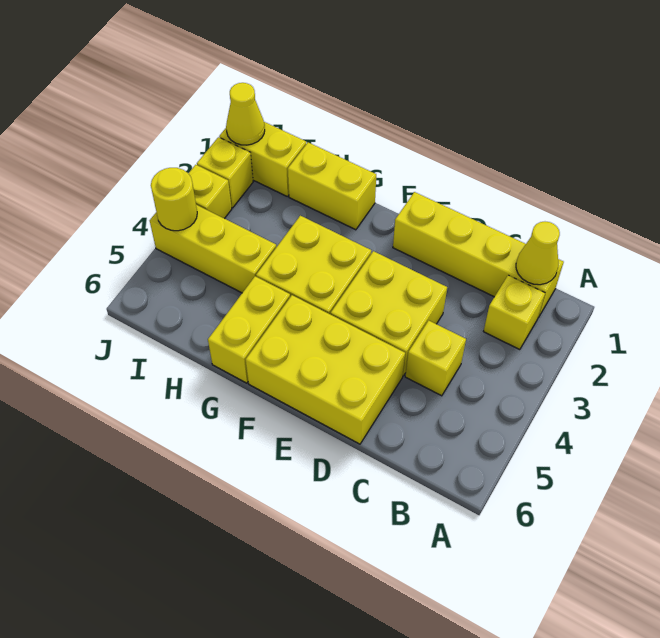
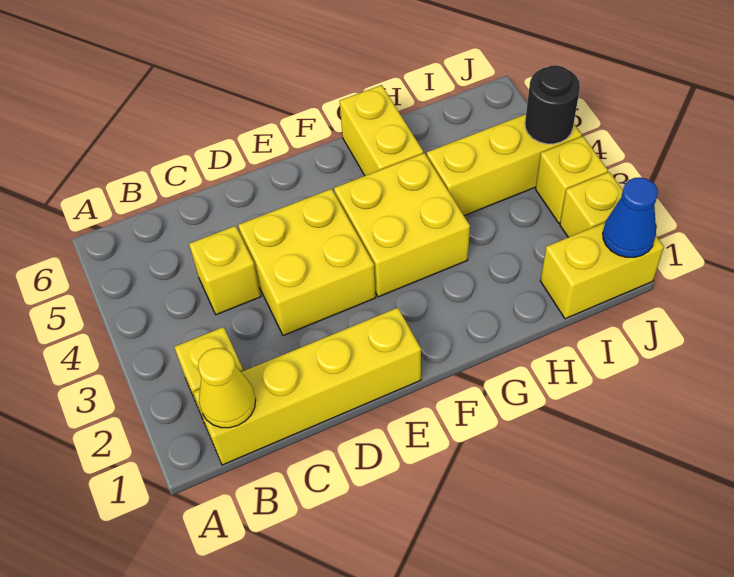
yellow brick D5:F6 level 1 -> none
yellow brick G1:H1 level 1 -> none
yellow cone J1 level 2 -> blue cone J1 level 2
yellow round brick J4 level 2 -> black round brick J4 level 2

